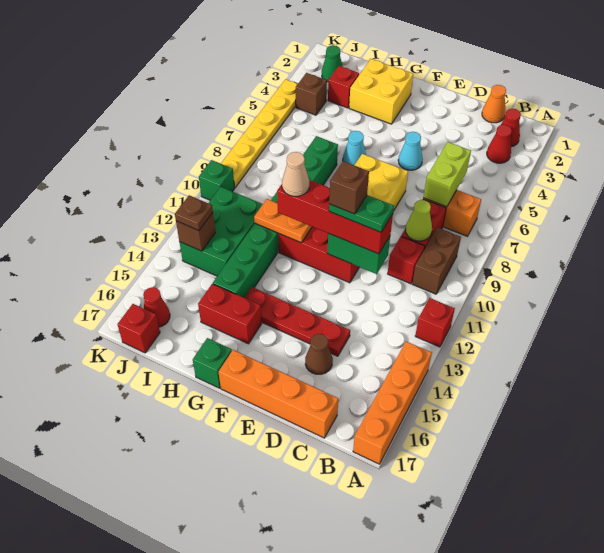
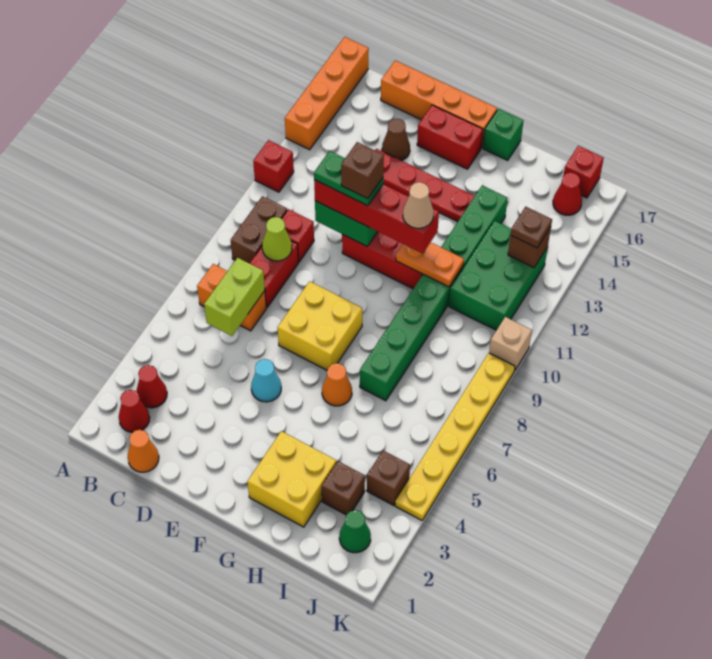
cyan cone G6 level 1 -> orange cone G6 level 1
red brick G15:H15 level 1 -> red brick E16:F16 level 1
red brick I3 level 1 -> brown brick I3 level 1
green brick K10 level 1 -> tan brick K10 level 1

